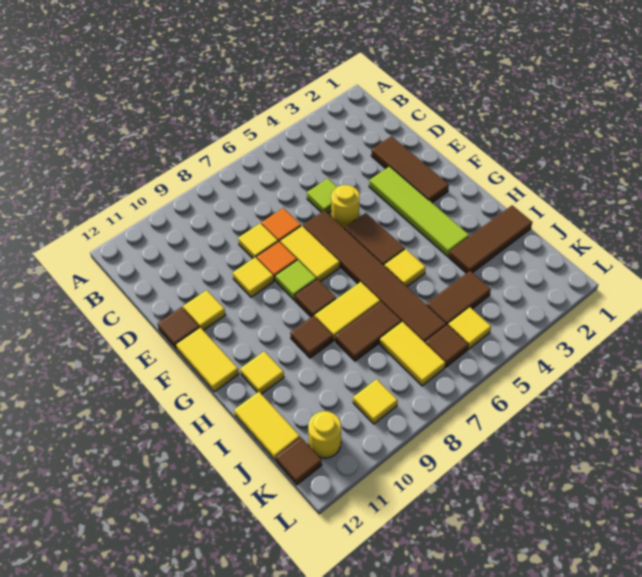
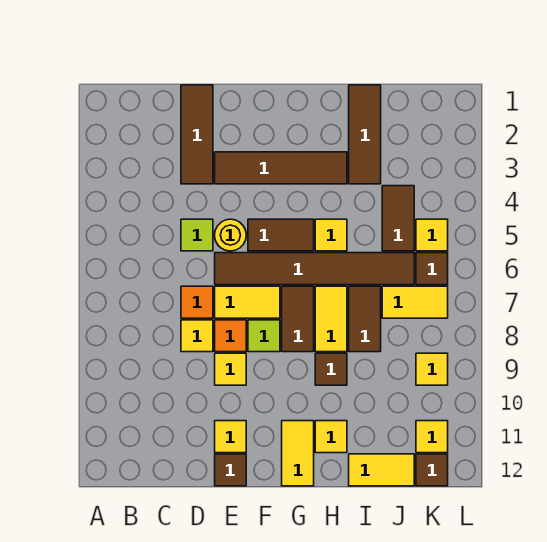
brown tile D2:F2 level 1 -> brown tile D1:D3 level 1
lime tile E3:H3 level 1 -> brown tile E3:H3 level 1
yellow tile F12:G12 level 1 -> yellow tile G11:G12 level 1
brown tile G8 level 1 -> brown tile G7:G8 level 1
yellow round brick K11 level 1 -> yellow tile K11 level 1

